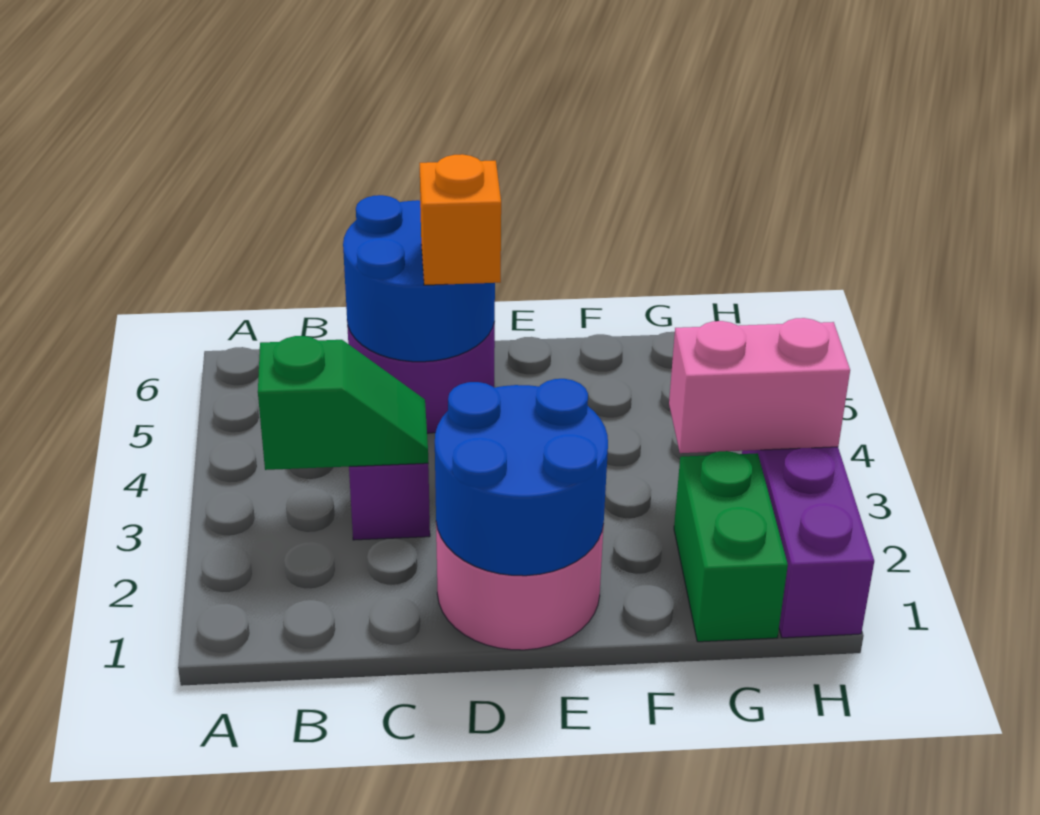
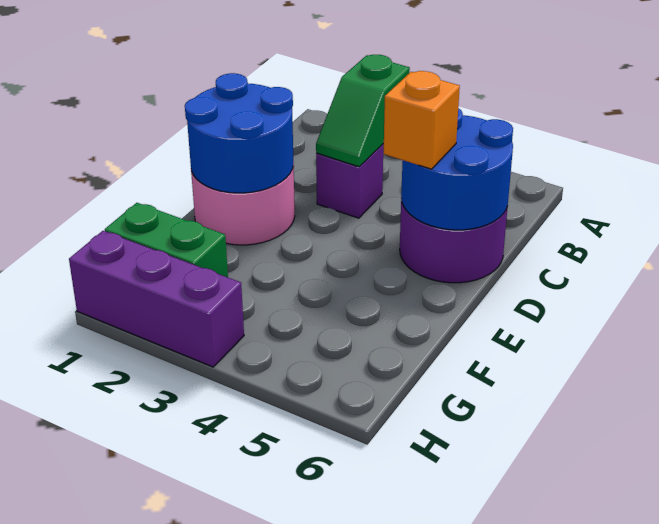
pink brick G3:H3 level 2 -> none

